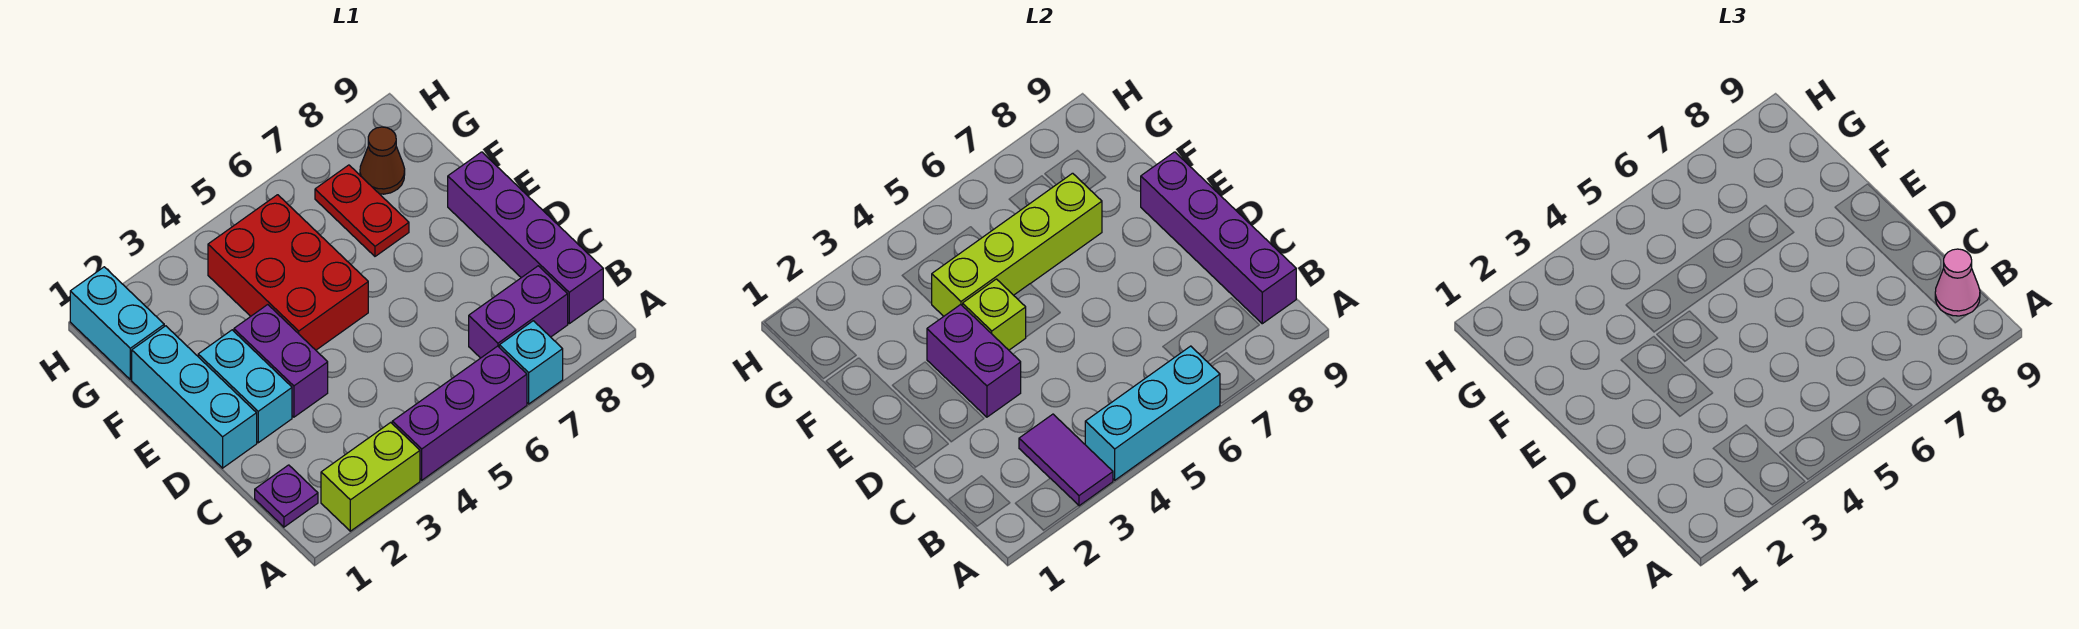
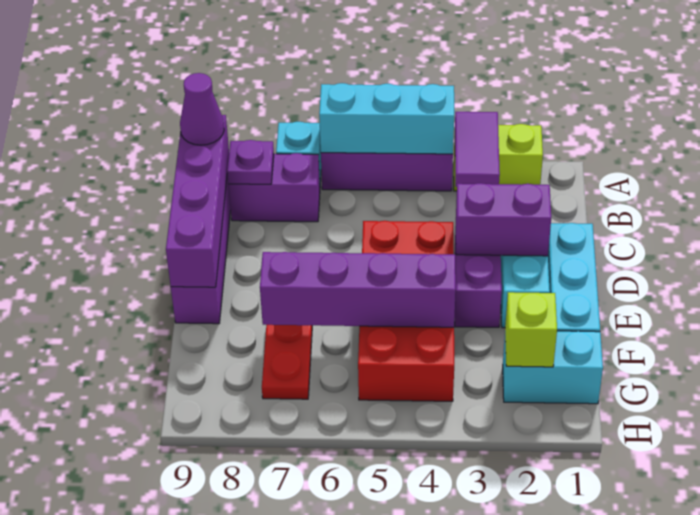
purple plate B1 level 1 -> purple plate B8 level 2
pink cone B9 level 3 -> purple cone B9 level 3
purple brick D3:E3 level 2 -> purple brick D2:D3 level 2
red brick E4:G5 level 1 -> red brick D4:G5 level 1
lime brick E4 level 2 -> lime brick G2 level 2
lime brick F4:F7 level 2 -> purple brick F4:F7 level 2
cyan brick G1:H1 level 1 -> cyan brick G1:G2 level 1
brown cone G8 level 1 -> none

